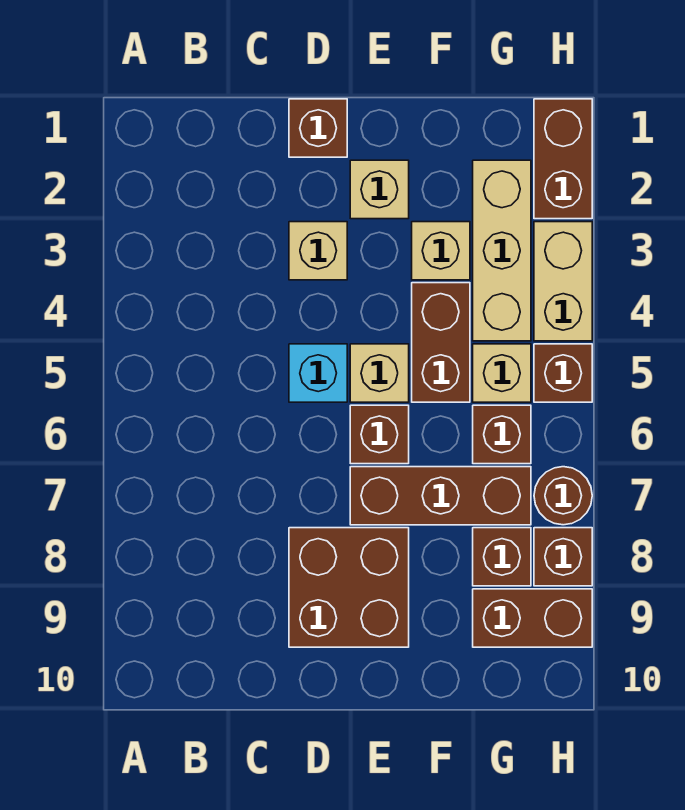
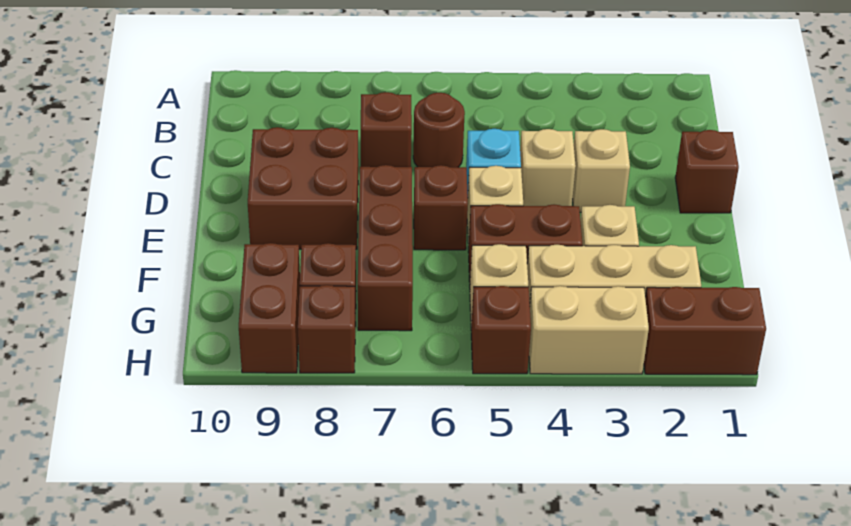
tan brick E2 level 1 -> tan brick D4 level 1
brown brick G6 level 1 -> brown brick C7 level 1
brown round brick H7 level 1 -> brown round brick C6 level 1

